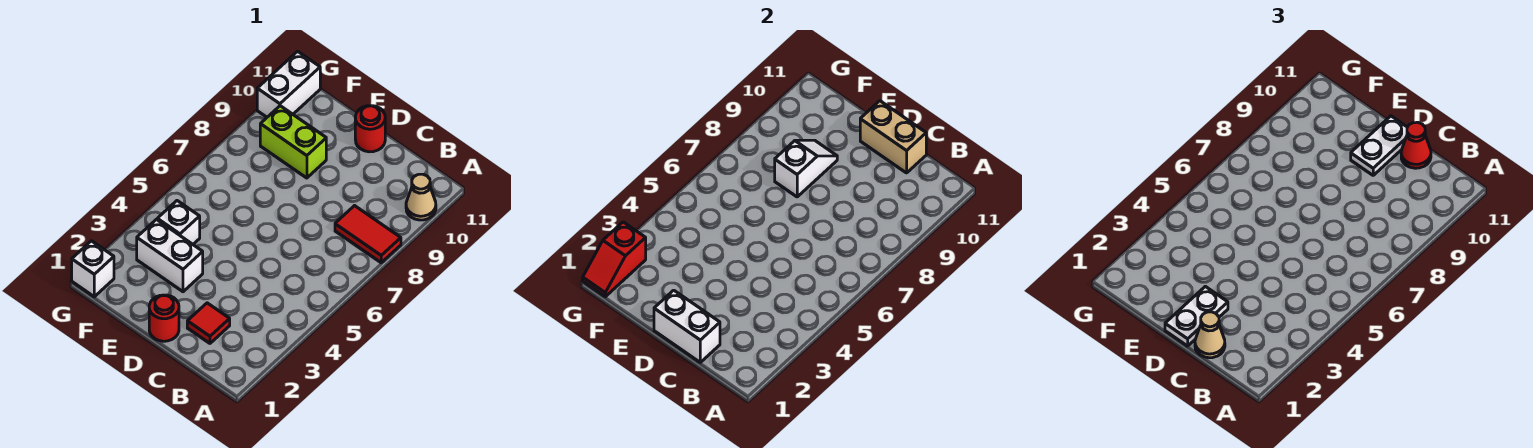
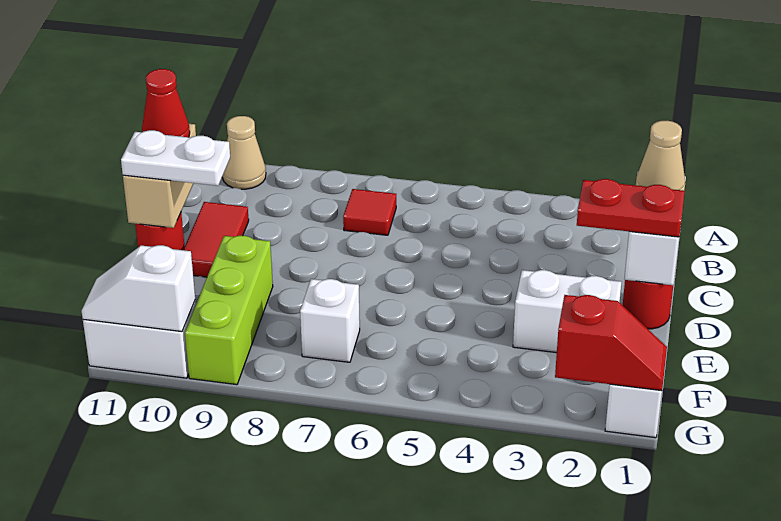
red tile A8:B8 level 1 -> red tile C10:D10 level 1
red tile C2 level 1 -> red tile B7 level 1
white plate D1:D2 level 3 -> red plate D1:D2 level 3
white brick E3:F3 level 1 -> white brick E2:E3 level 1
white slope E8:E9 level 2 top 8 -> white slope G10:G11 level 2 top 10
lime brick E9:F9 level 1 -> lime brick E9:G9 level 1
white brick F4 level 1 -> white brick F7 level 1

